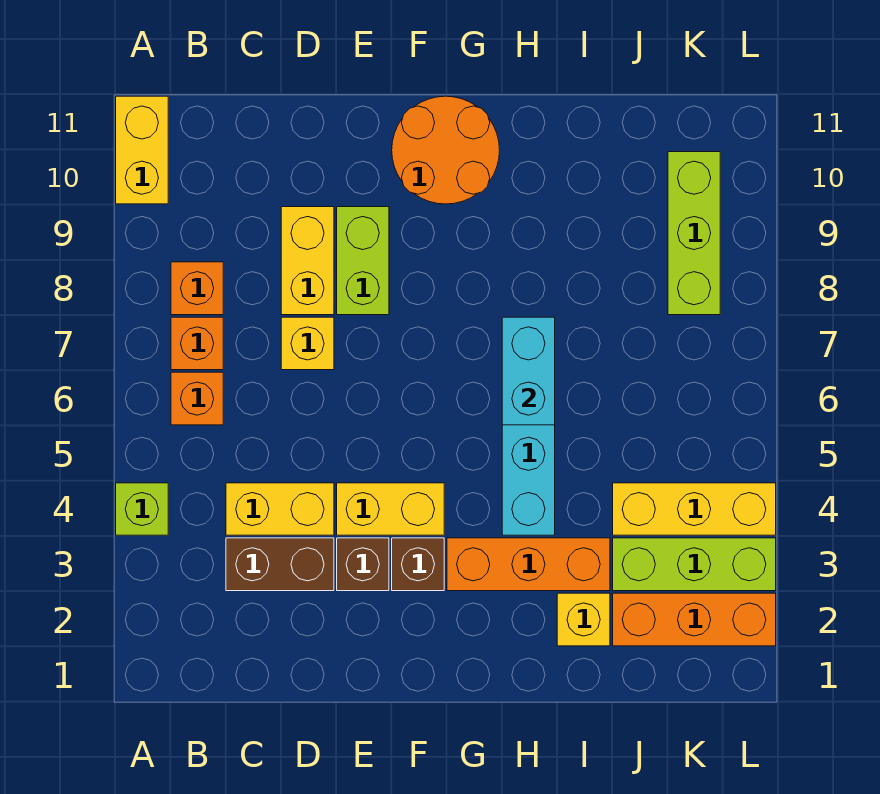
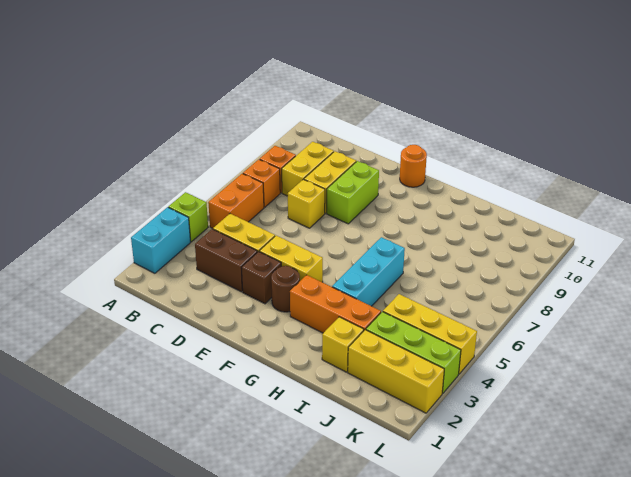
yellow brick A10:A11 level 1 -> yellow brick C8:C9 level 1
orange brick B6 level 1 -> orange brick B5:B6 level 1
brown brick F3 level 1 -> brown round brick F3 level 1
orange round brick F10:G11 level 1 -> orange round brick F11 level 1
cyan brick H6:H7 level 2 -> cyan brick A2:A3 level 1
orange brick J2:L2 level 1 -> yellow brick J2:L2 level 1
lime brick K8:K10 level 1 -> none

